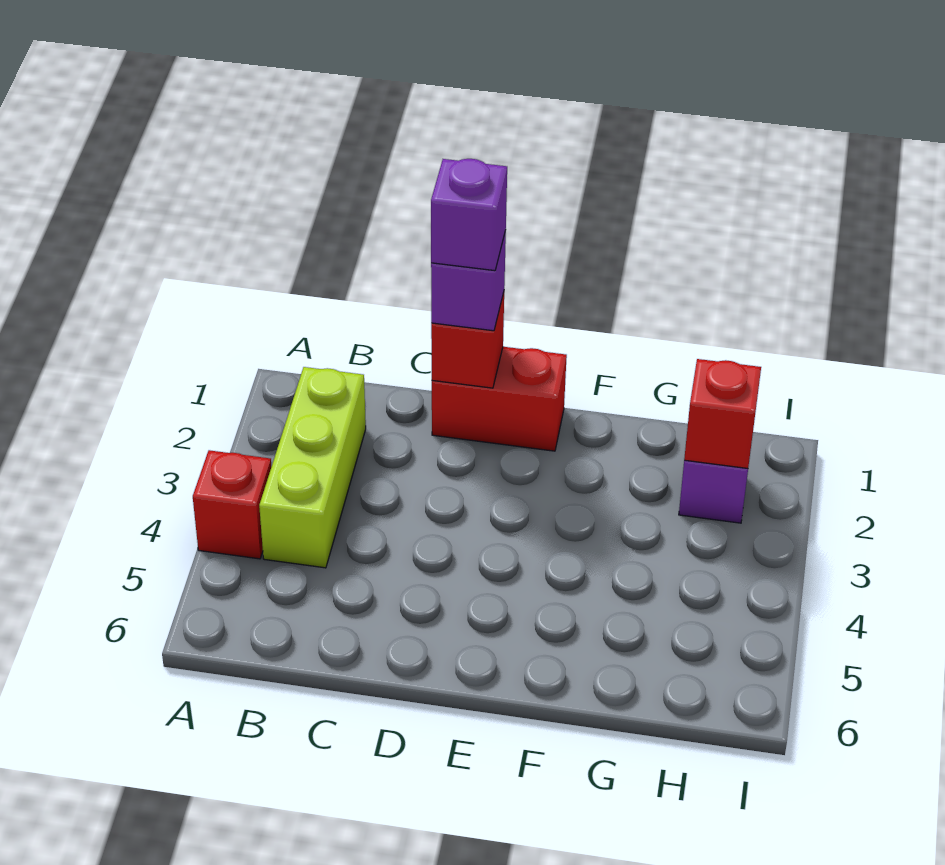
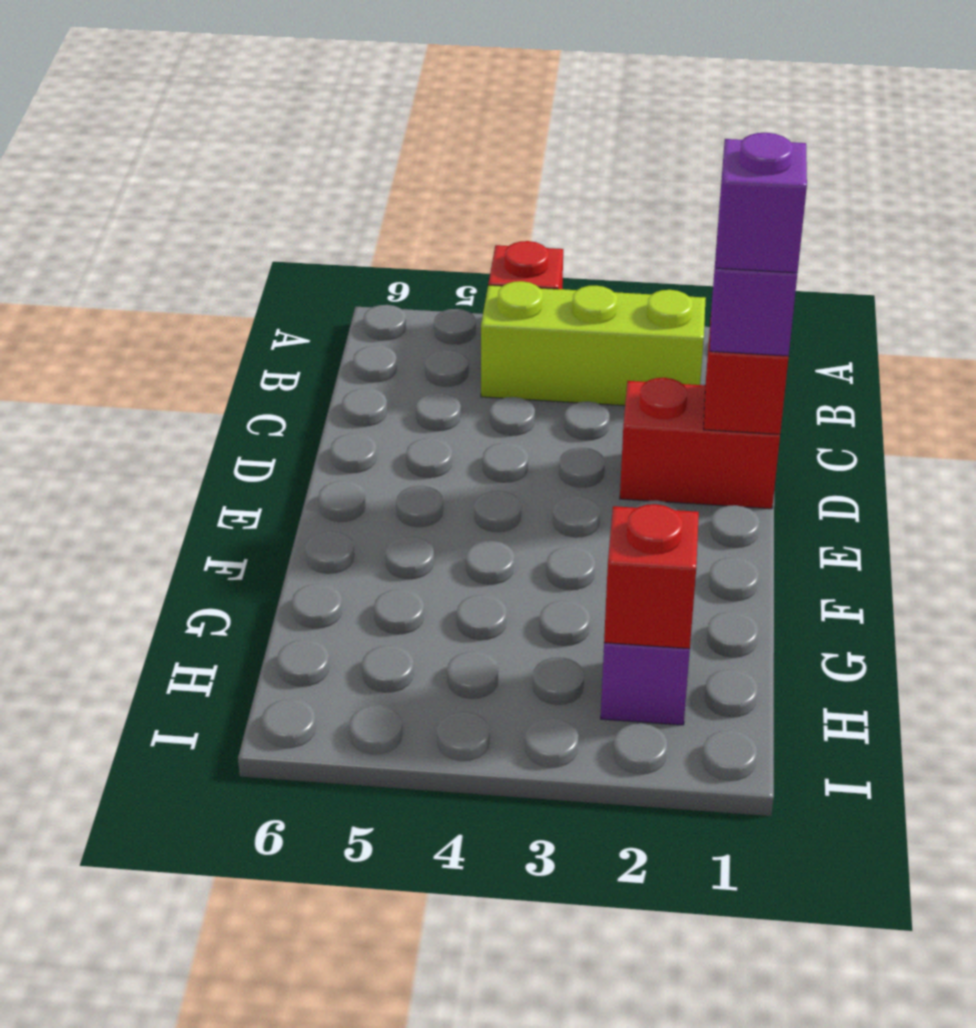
red brick D1:E1 level 1 -> red brick D1:D2 level 1

